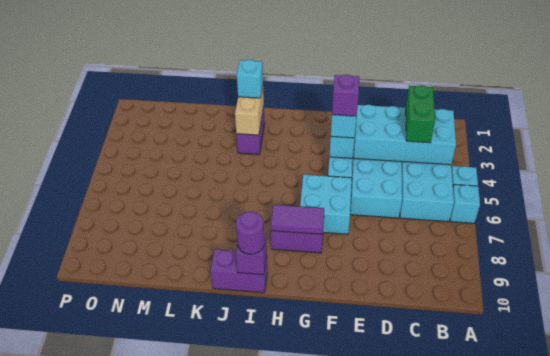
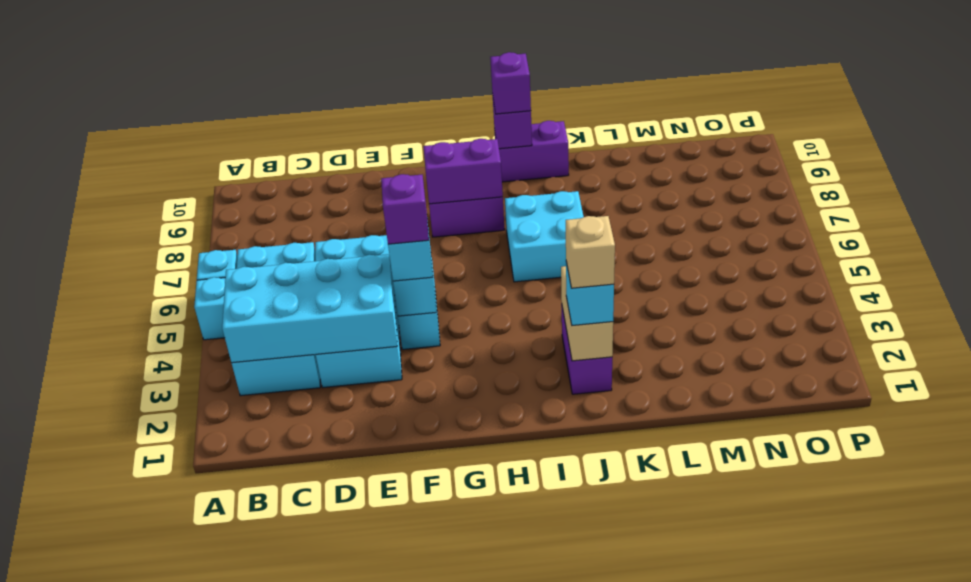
green brick C3:C4 level 3 -> none
cyan brick F6:G7 level 1 -> cyan brick I6:J7 level 1
purple tile G8:H8 level 2 -> purple brick G8:H8 level 2
purple round brick I10 level 3 -> purple brick I10 level 3
none -> tan brick J2 level 4

